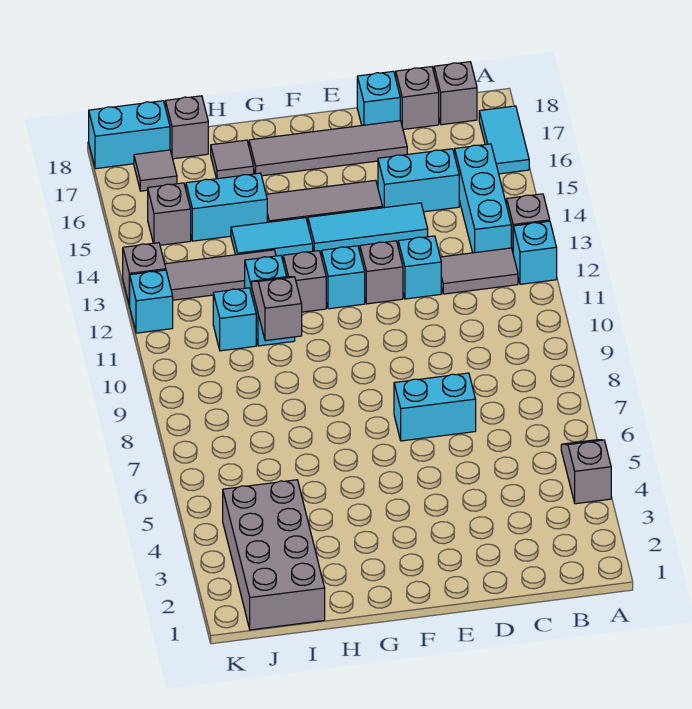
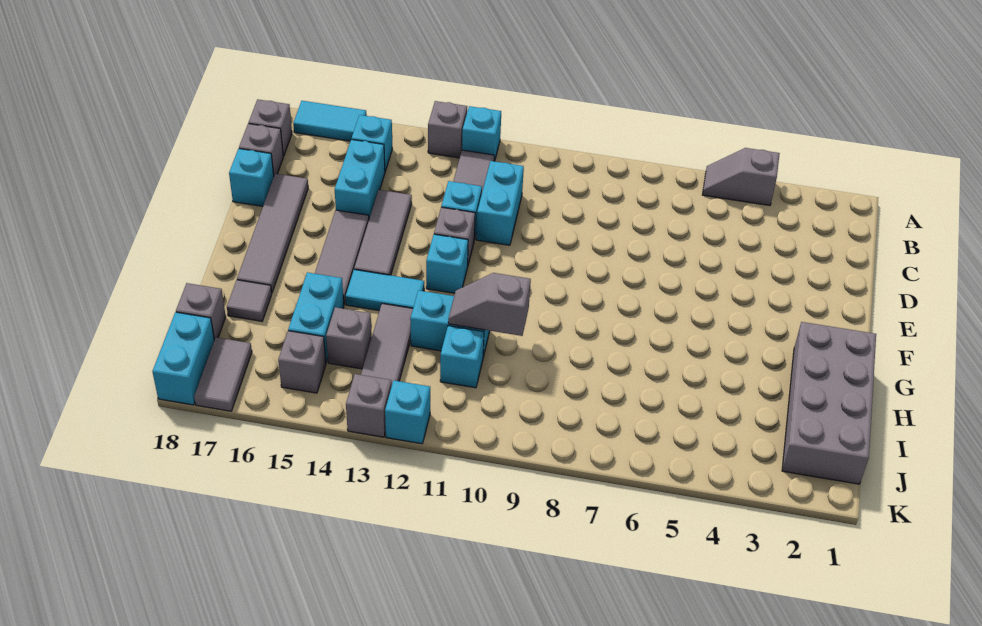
cyan brick B13:B15 level 1 -> cyan brick B15 level 1
cyan brick D7:E7 level 1 -> cyan brick C11:D11 level 1
cyan tile D14:F14 level 1 -> grey tile D14:F14 level 1
grey brick G12 level 1 -> grey brick I14 level 1
cyan tile G14:H14 level 1 -> cyan tile G13:G14 level 1
grey brick I1:J4 level 1 -> grey brick G1:J2 level 1
grey tile J17 level 1 -> grey tile J17:K17 level 1

